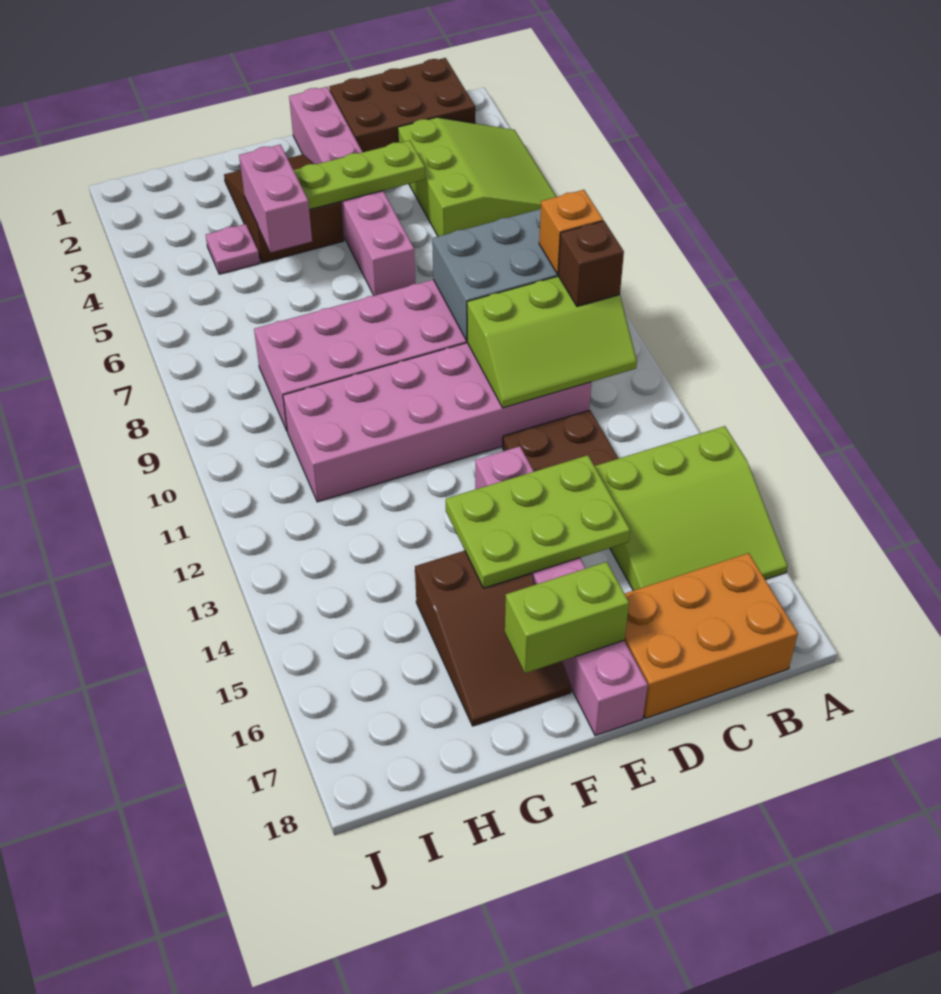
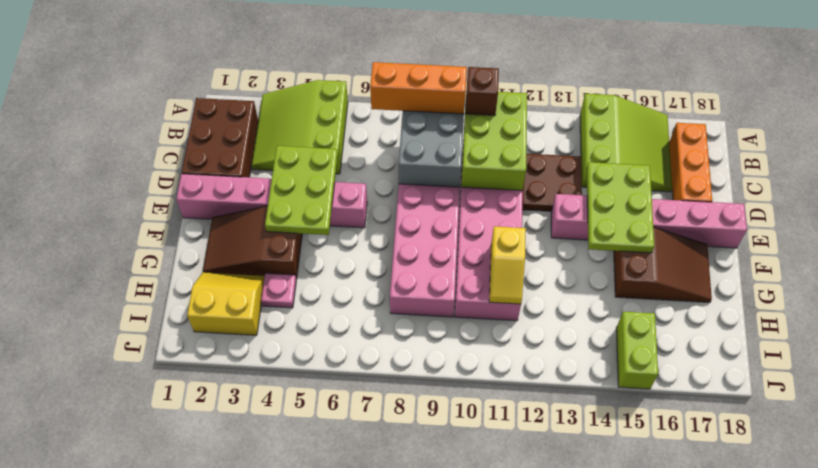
lime slope A3:C5 level 1 top C -> lime slope A3:C5 level 1 top 5
orange brick B9 level 3 -> orange brick B7:B9 level 3
lime slope B10:D11 level 2 top 10 -> lime brick B10:D11 level 2
orange brick B17:D18 level 1 -> orange brick B17:D17 level 1
lime plate D4:F4 level 2 -> lime plate D4:F5 level 2
lime brick E17:F17 level 2 -> lime brick I15:J15 level 1
pink brick G4:G5 level 2 -> none
none -> yellow slope G11:H11 level 2 top G
none -> yellow slope H2:I3 level 1 top I

